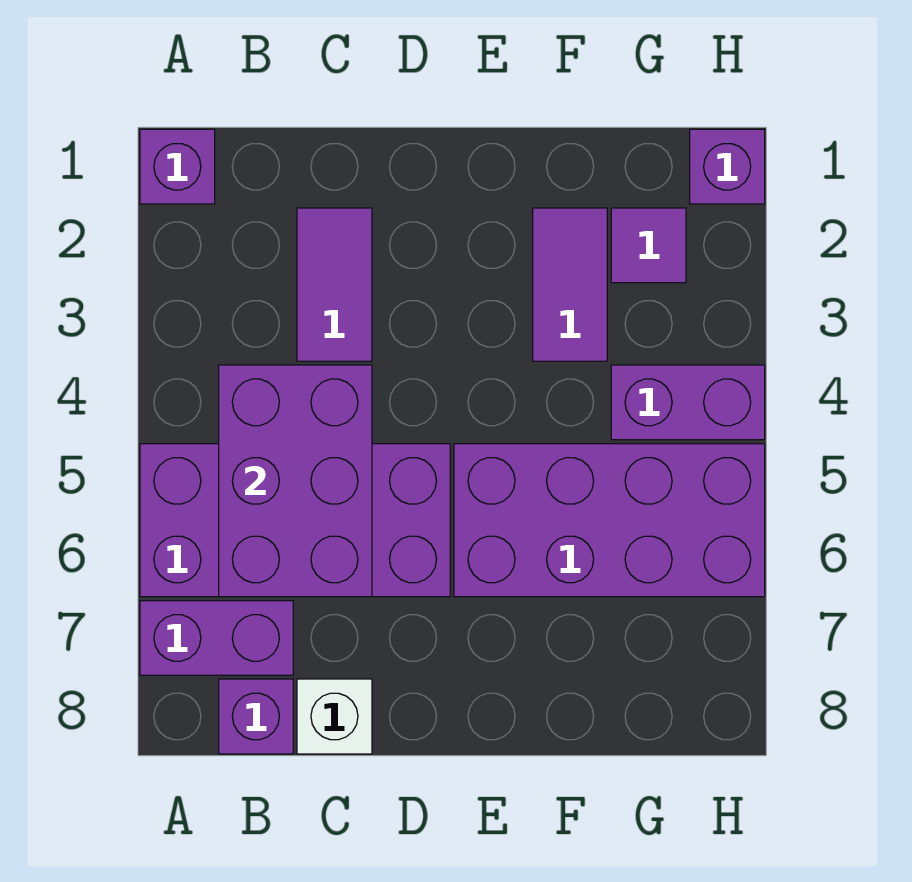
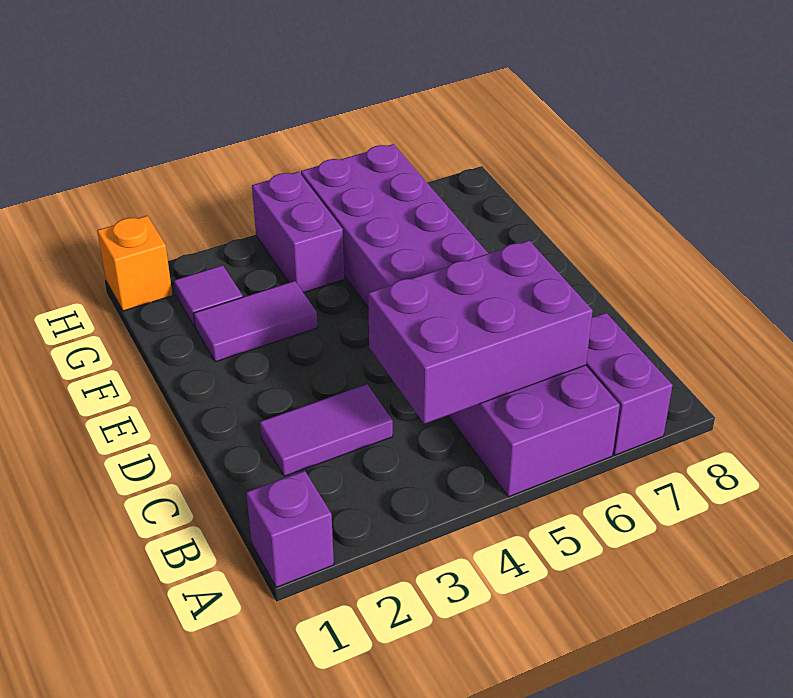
purple brick B8 level 1 -> none
white brick C8 level 1 -> none
purple brick H1 level 1 -> orange brick H1 level 1

